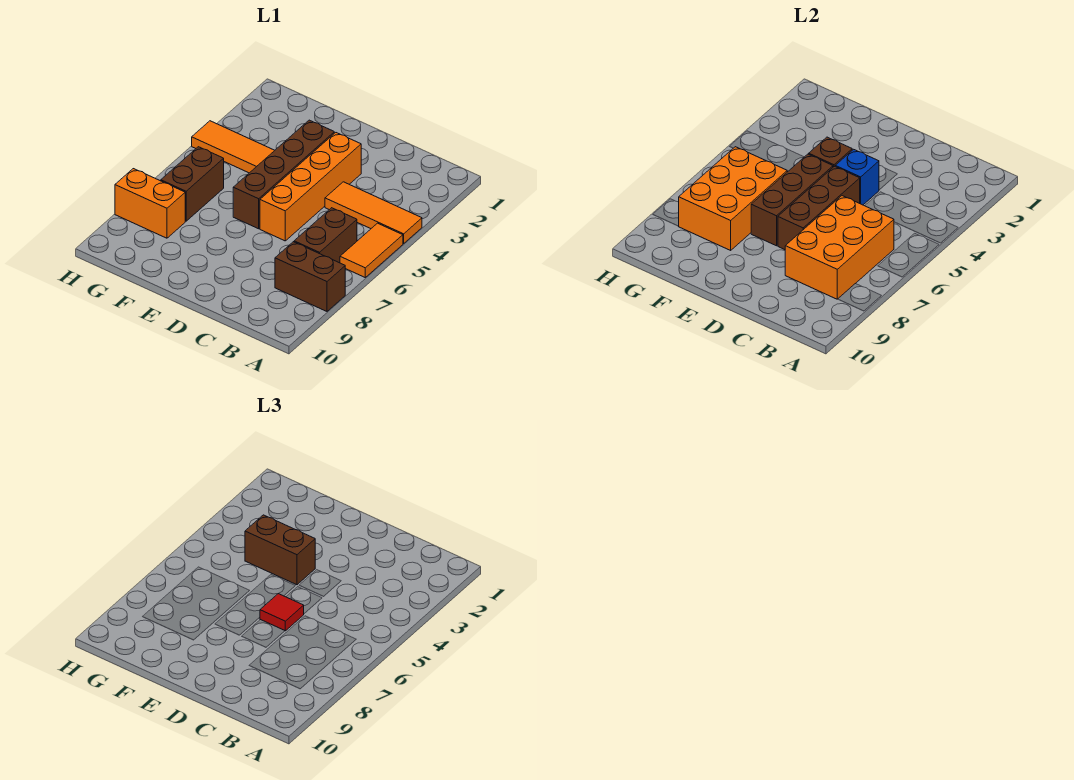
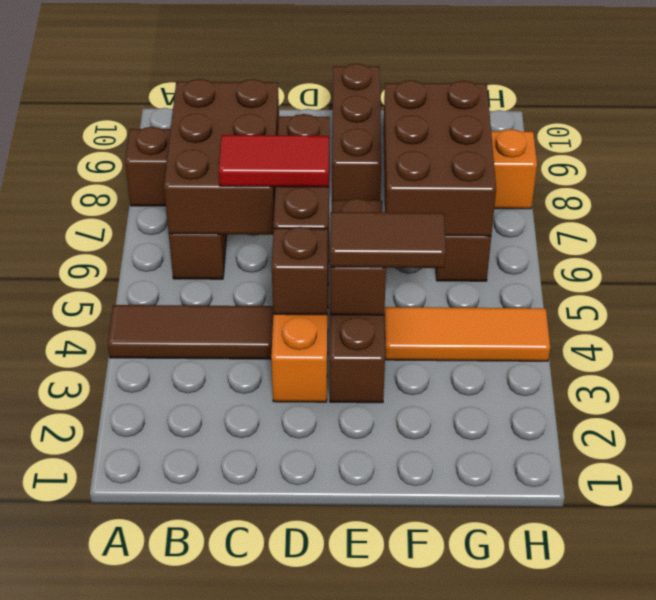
orange tile A4:C4 level 1 -> brown tile A4:C4 level 1
orange tile A5:A6 level 1 -> none
orange brick B6:C8 level 2 -> brown brick B6:C8 level 2
blue brick D4 level 2 -> brown brick D4 level 2
red tile D6 level 3 -> red tile C6:D6 level 3
brown brick E4:F4 level 3 -> brown tile E4:F4 level 3
brown brick E5:E7 level 2 -> brown brick E8:E10 level 1
orange brick F6:G8 level 2 -> brown brick F6:G8 level 2

